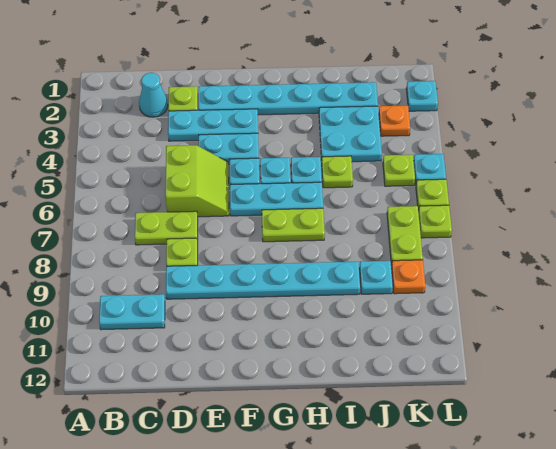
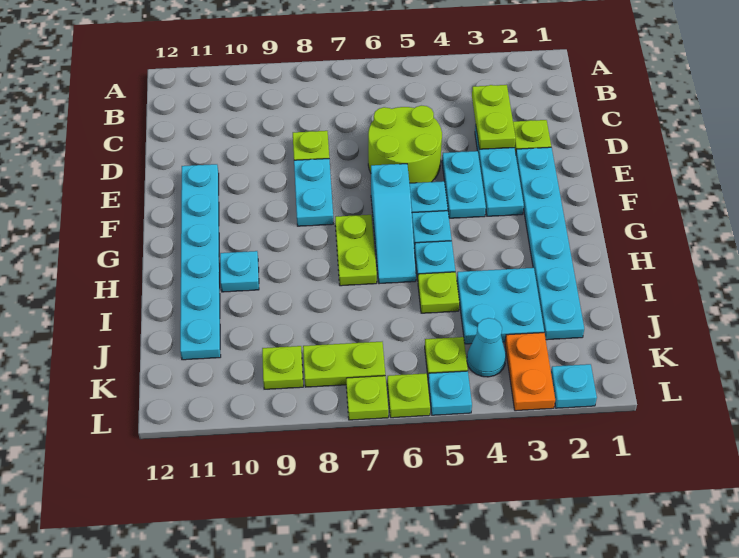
cyan plate B10:C10 level 1 -> cyan plate E8:F8 level 1
cyan cone C2 level 1 -> cyan cone K4 level 1
lime plate C7:D7 level 1 -> lime plate C3:D3 level 2
lime slope D5:E6 level 1 top D -> lime round brick D5:E6 level 1
cyan plate D9:I9 level 1 -> cyan plate E11:J11 level 1
cyan plate F6:H6 level 1 -> cyan slope F6:H6 level 1 top F
cyan plate J9 level 1 -> cyan plate H10 level 1
orange plate K3 level 1 -> orange plate K3:L3 level 1
orange plate K9 level 1 -> lime plate K9 level 1

